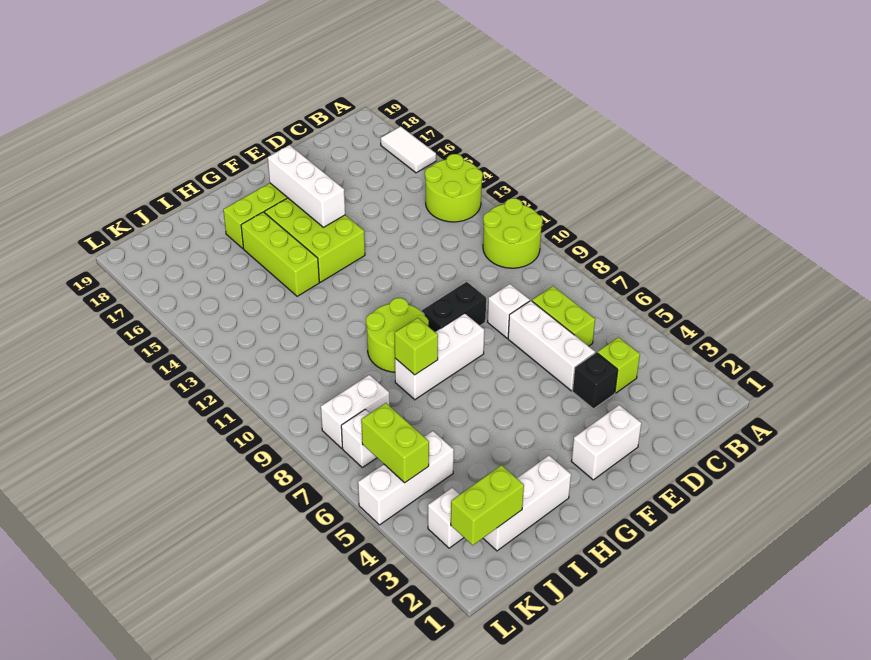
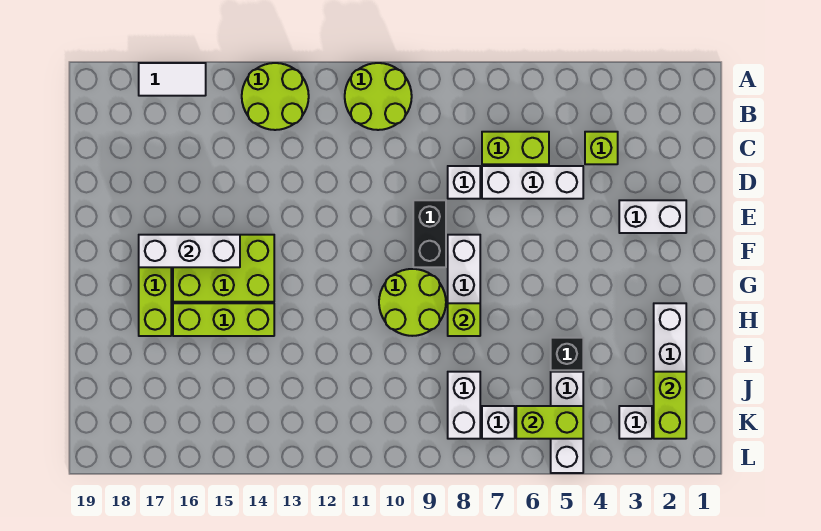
black brick D4 level 1 -> black brick I5 level 1
white brick E2:F2 level 1 -> white brick E2:E3 level 1

